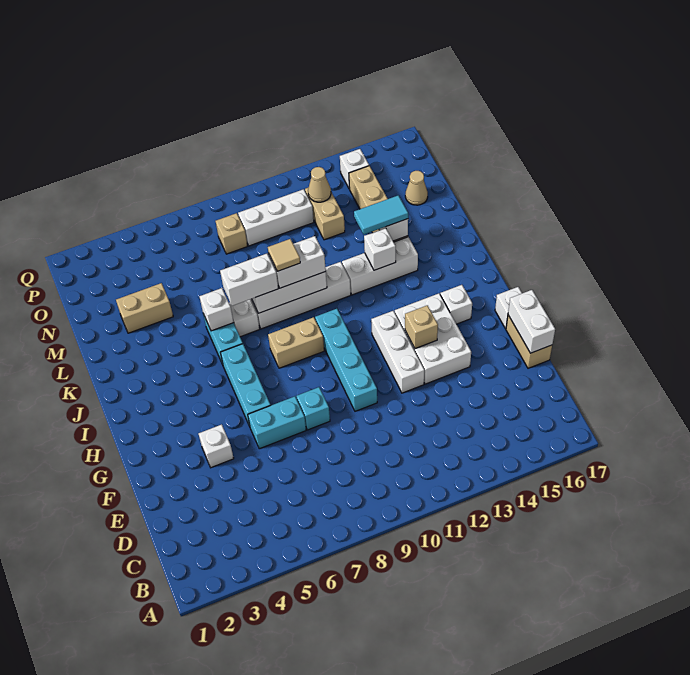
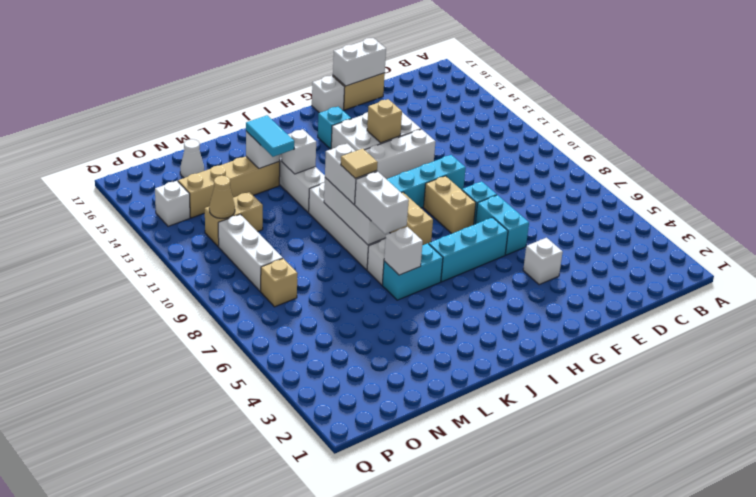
white brick H15 level 1 -> cyan brick H15 level 1
tan brick M3:M4 level 1 -> tan brick G8:G9 level 1
tan cone N16 level 1 -> white cone N16 level 1

